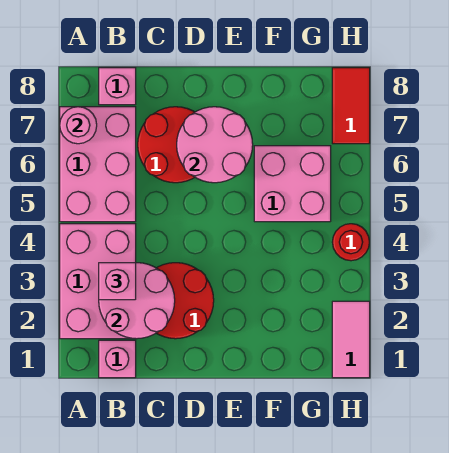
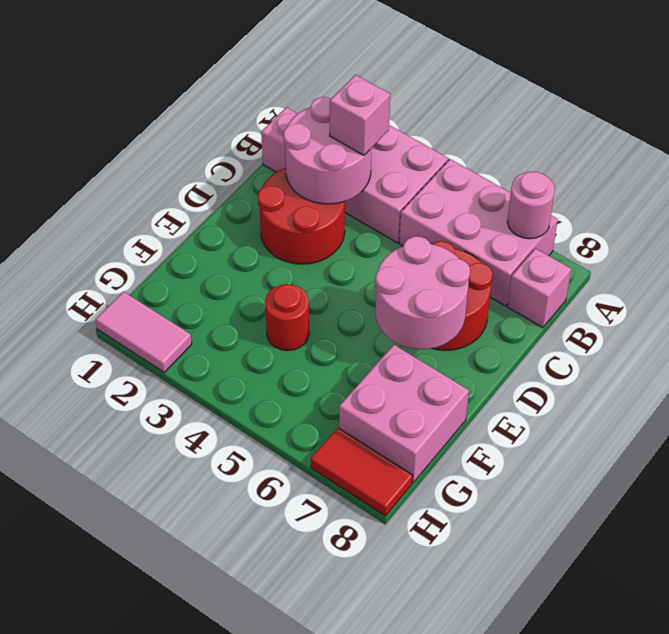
pink brick F5:G6 level 1 -> pink brick F7:G8 level 1
red round brick H4 level 1 -> red round brick F4 level 1

